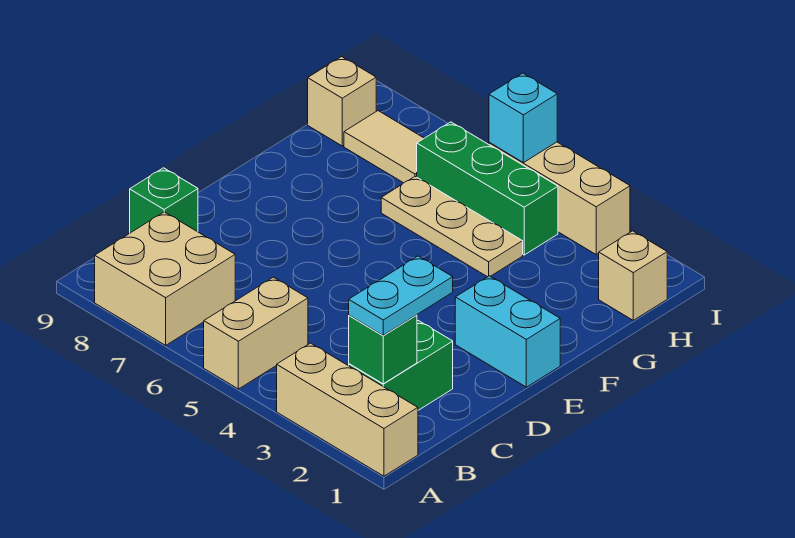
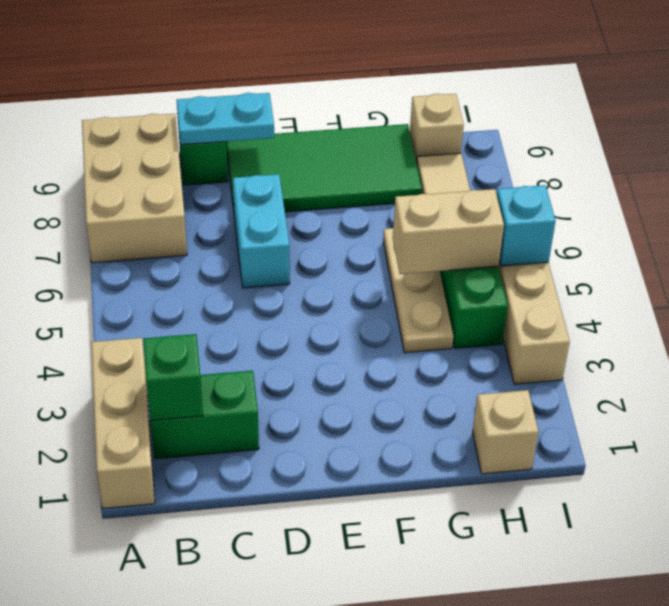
tan brick A5:B5 level 1 -> tan brick G5:H5 level 2
tan brick A7:B8 level 1 -> tan brick A7:B9 level 1
cyan plate B2:C2 level 3 -> cyan plate C9:D9 level 2
none -> green tile D8:G9 level 1
cyan brick E1:E2 level 1 -> cyan brick D6:D7 level 1

